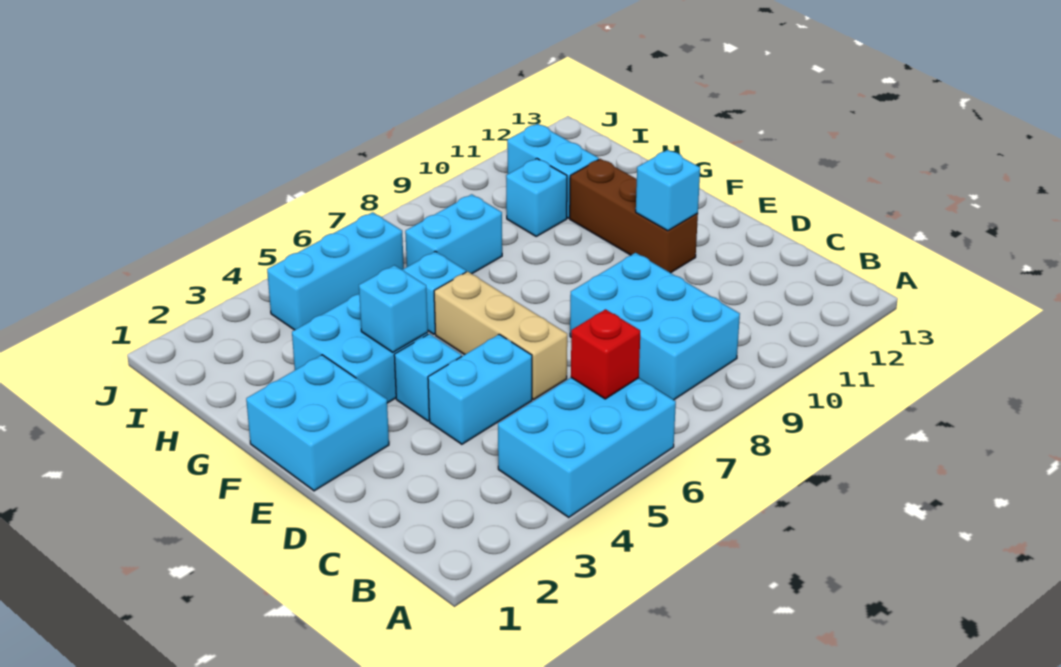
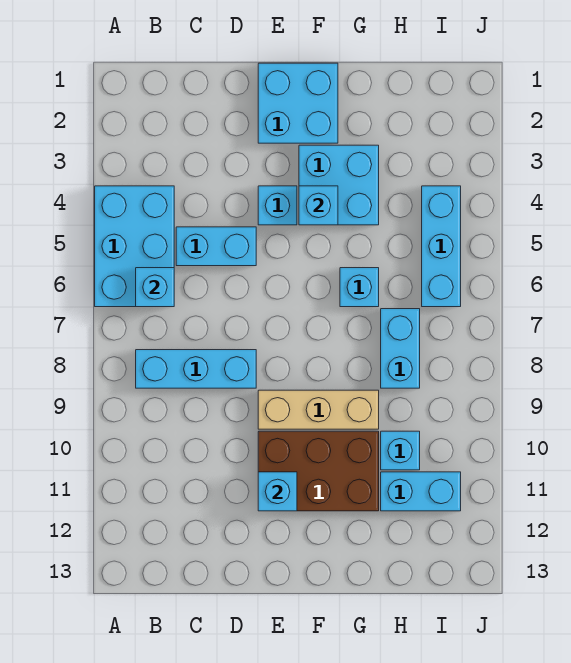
red brick B6 level 2 -> cyan brick B6 level 2
cyan brick B8:D9 level 1 -> cyan brick B8:D8 level 1
cyan brick D4:D5 level 1 -> cyan brick C5:D5 level 1
tan brick D6:F6 level 1 -> tan brick E9:G9 level 1
brown brick E11:G11 level 1 -> brown brick E10:G11 level 1

